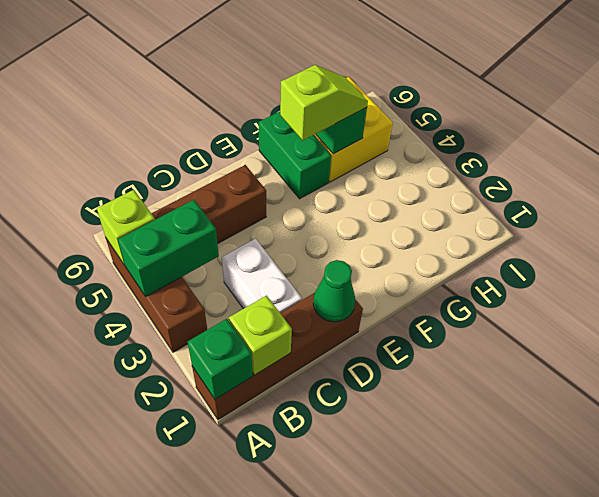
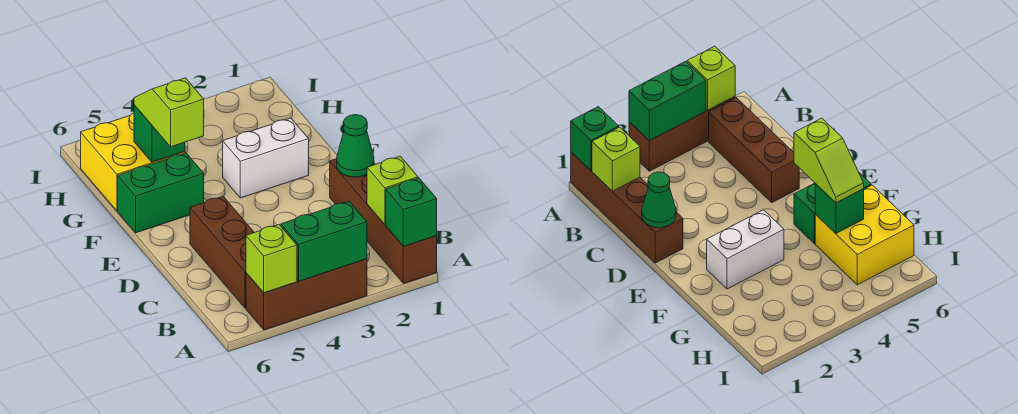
green brick A4:B4 level 2 -> green brick A3:A4 level 2
white brick C2:C3 level 1 -> white brick F2:F3 level 1

